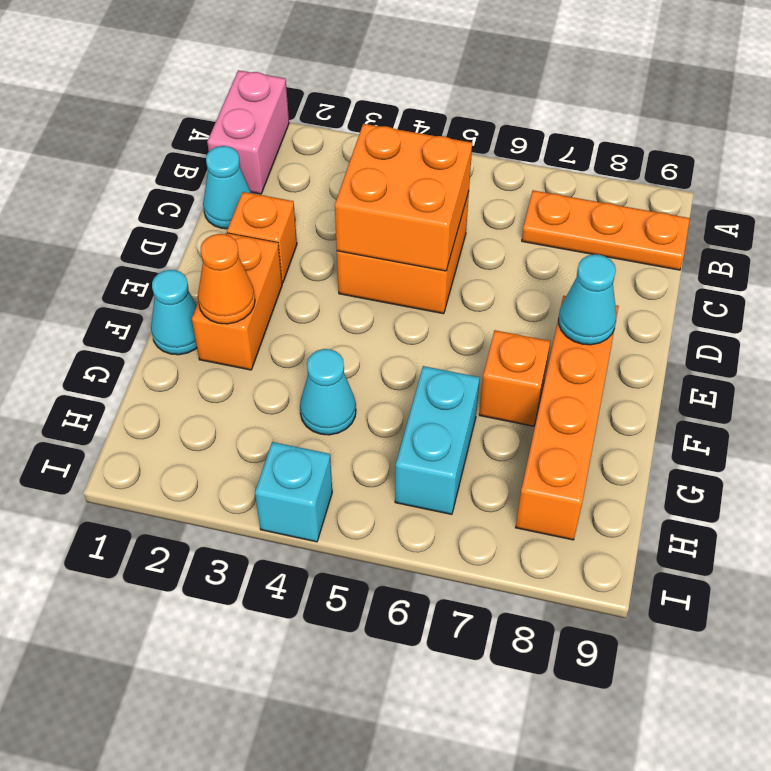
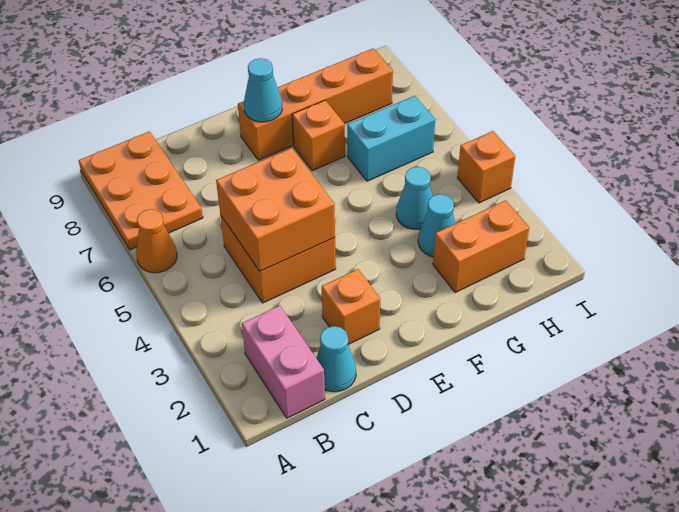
pink brick A1:B1 level 1 -> pink brick B1:B2 level 1
orange plate B7:B9 level 1 -> orange plate A7:B9 level 1
orange brick E2:F2 level 1 -> orange brick G2:H2 level 1
cyan cone F1 level 1 -> cyan cone G3 level 1
orange cone F2 level 2 -> orange cone A6 level 1
cyan brick I4 level 1 -> orange brick I4 level 1

